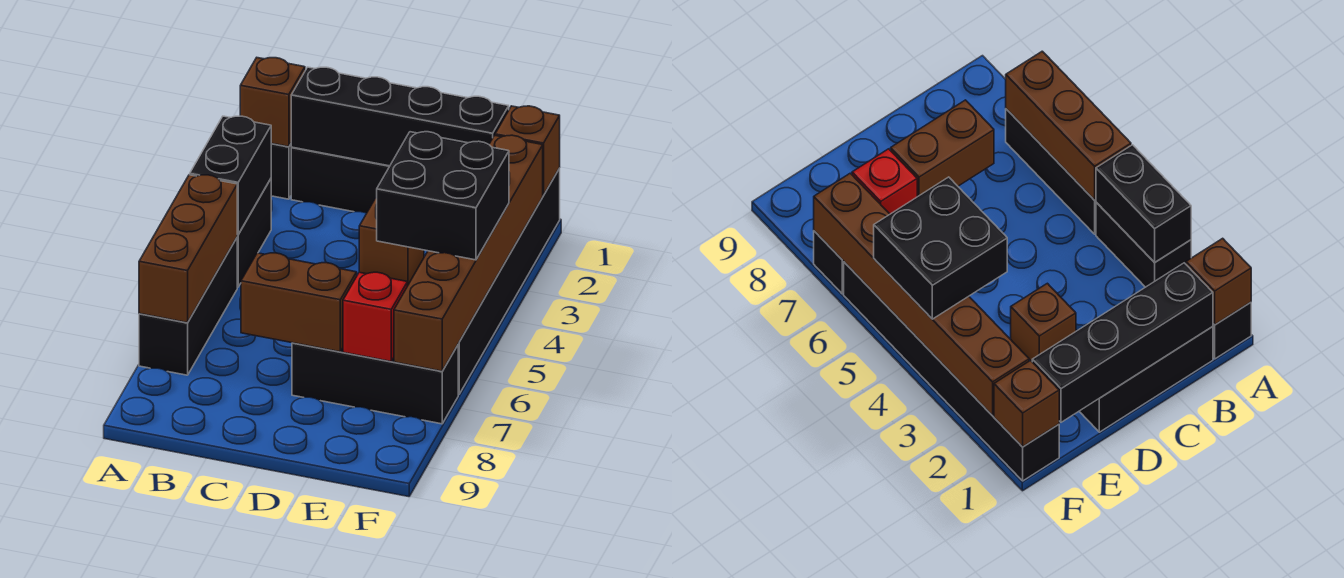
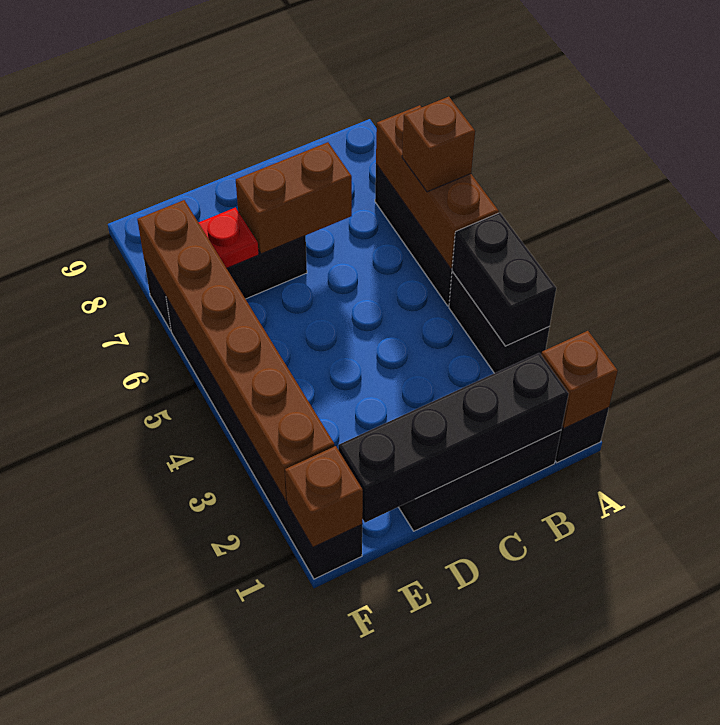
brown brick D3 level 1 -> brown brick A6 level 3
black brick E4:F5 level 3 -> none
red brick E7 level 2 -> red plate E7 level 2

